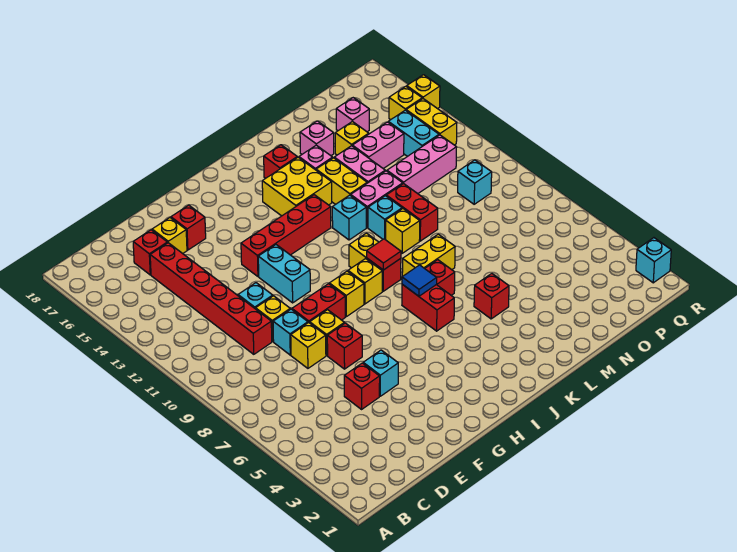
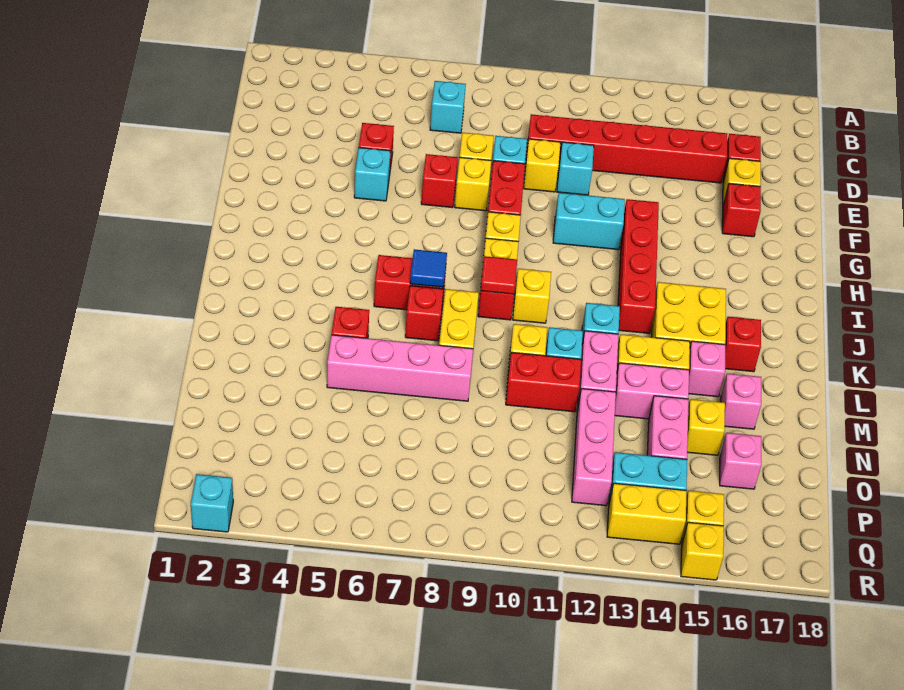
none -> pink brick M5:M8 level 1
cyan brick P10 level 1 -> cyan brick C7 level 1

